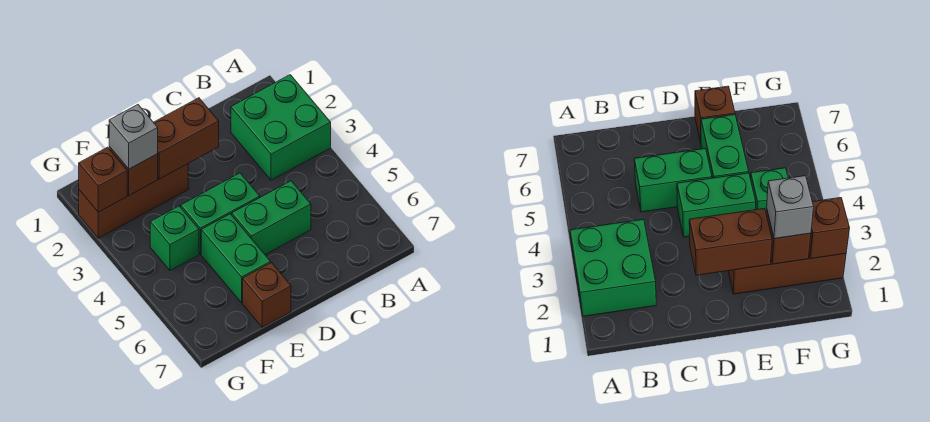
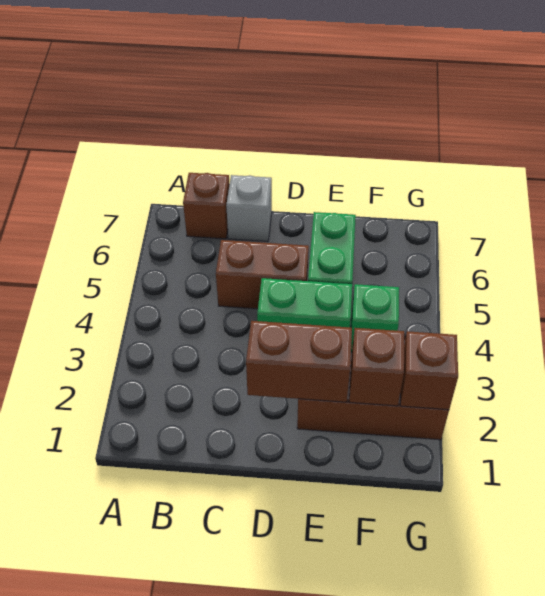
green brick A2:B3 level 1 -> none
green brick C5:D5 level 1 -> brown brick C5:D5 level 1
brown brick E7 level 1 -> brown brick B7 level 1
grey brick F2 level 3 -> grey brick C7 level 1

